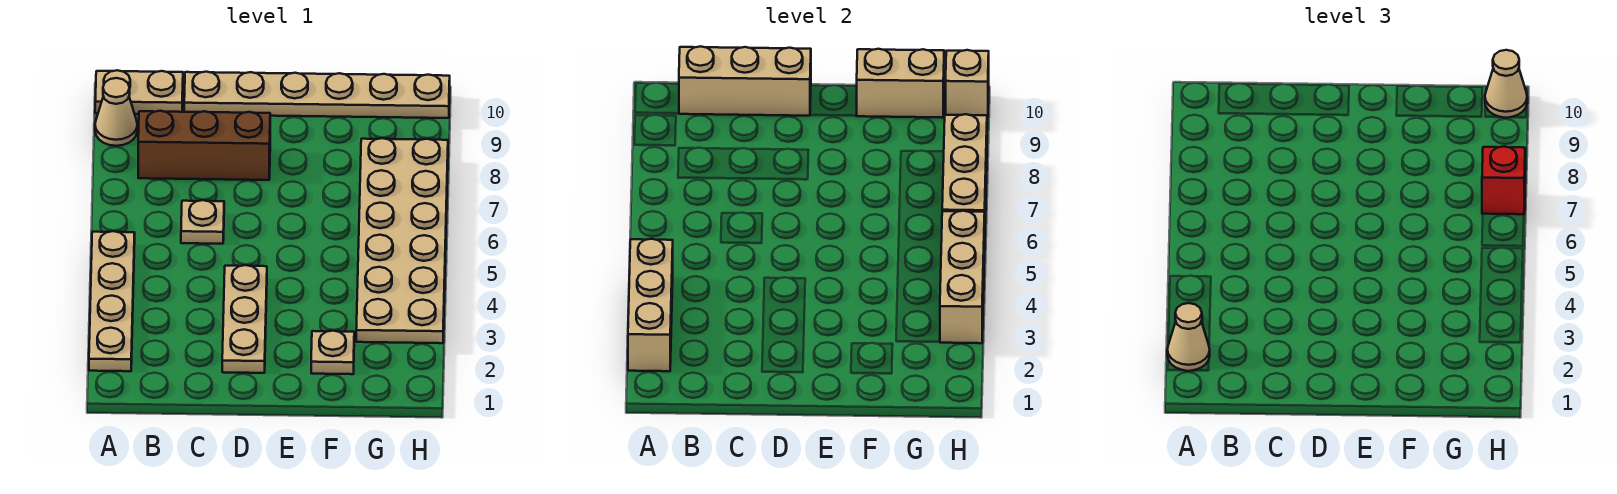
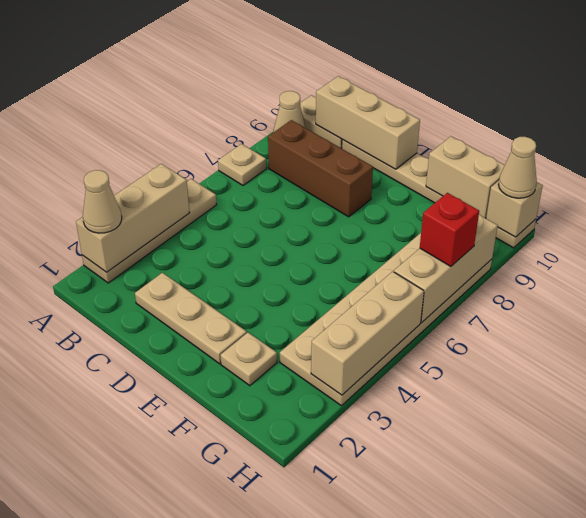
tan plate C6 level 1 -> tan plate A7 level 1
tan plate D2:D4 level 1 -> tan plate C2:E2 level 1

